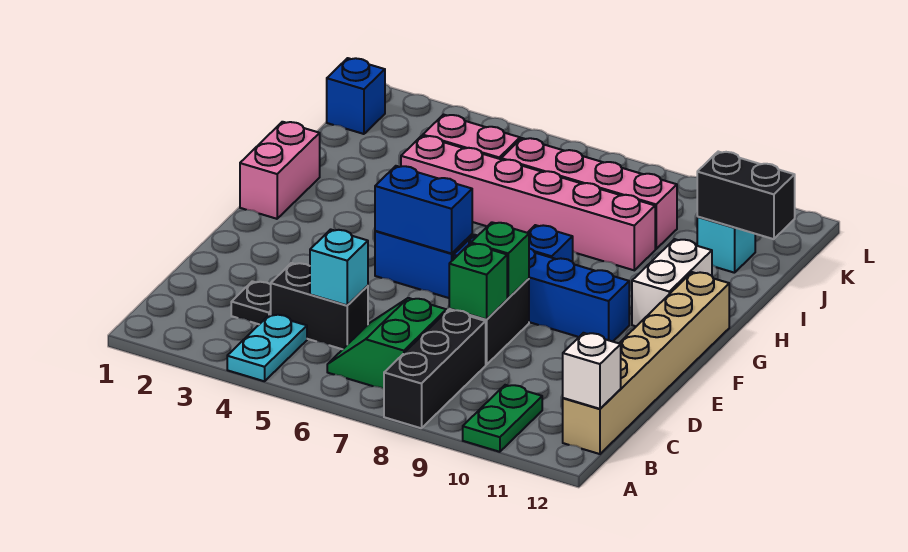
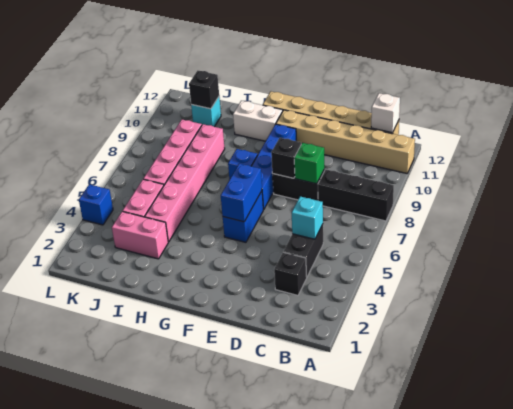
cyan plate A4:B4 level 1 -> none
green plate A10:B10 level 1 -> none
none -> tan brick A11:F11 level 1
green slope B6:C7 level 1 top 7 -> none
black plate C3 level 1 -> black brick C3 level 1
green brick E8 level 2 -> black brick E8 level 2
pink brick G1:H1 level 1 -> pink brick I3:J3 level 1
black brick J11:J12 level 2 -> black brick J11 level 2
blue brick K1 level 1 -> blue brick L4 level 1

